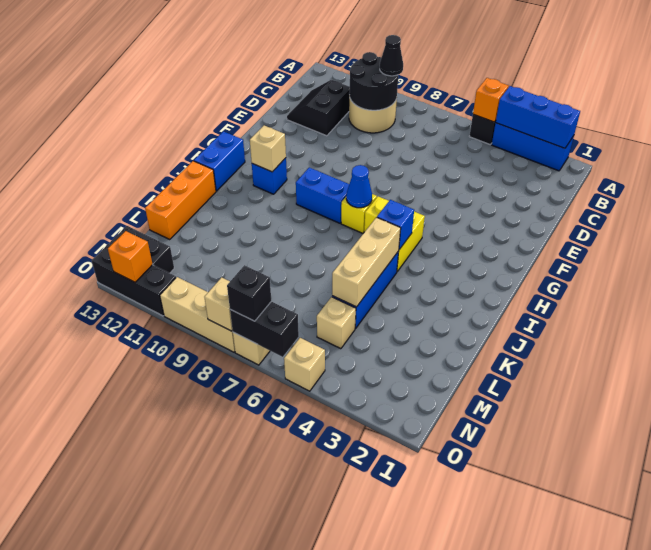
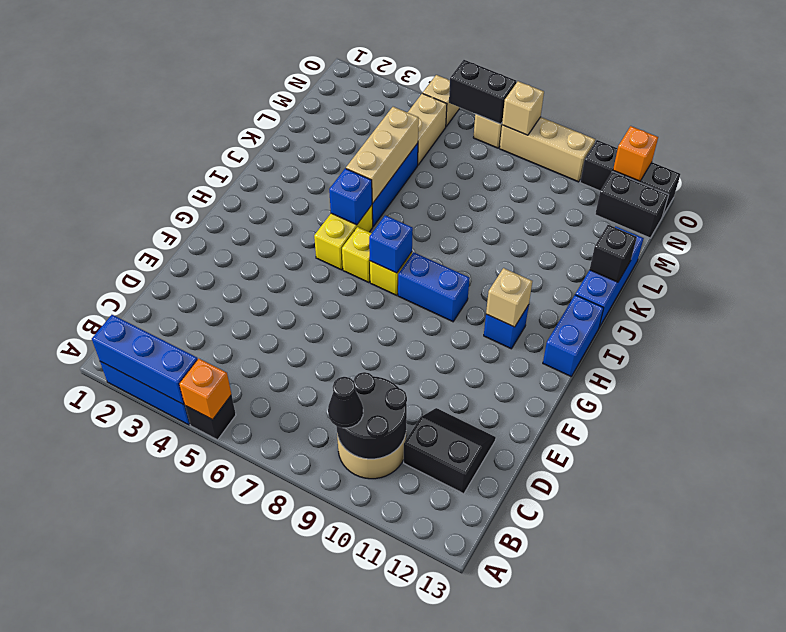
black slope C11:D12 level 1 top 11 -> black slope C11:D12 level 1 top C
blue cone H7 level 2 -> blue brick H7 level 2
orange brick J13:L13 level 1 -> blue brick J13:L13 level 1
tan brick M5 level 1 -> tan brick M5:N5 level 1
black brick O7 level 3 -> black brick K13 level 2

